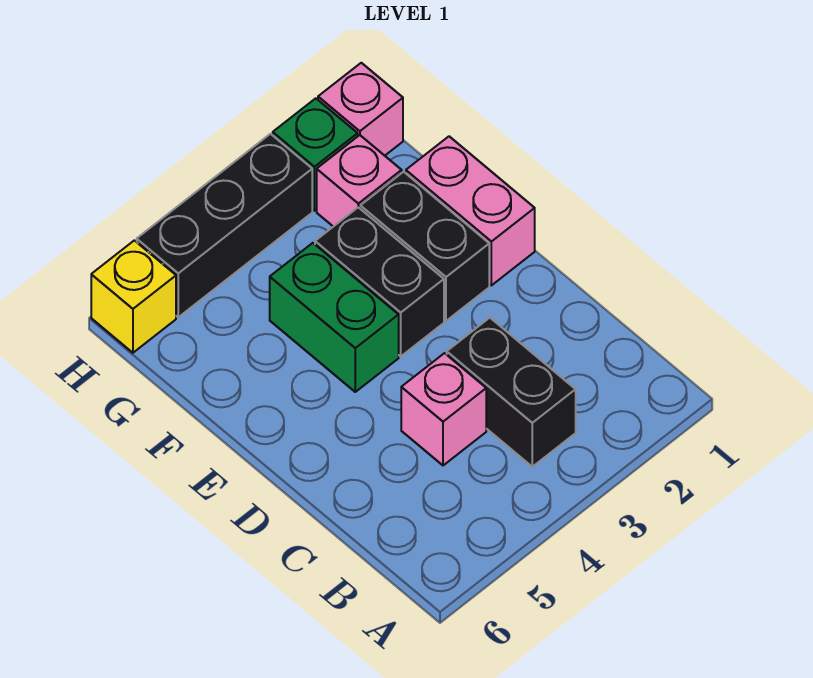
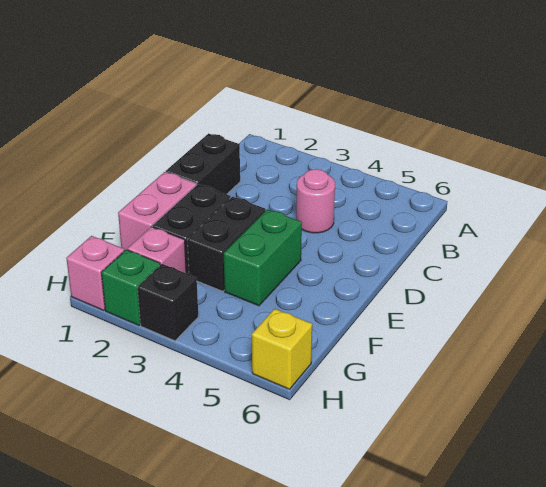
black brick B3:C3 level 1 -> black brick C1:D1 level 1
pink brick C4 level 1 -> pink round brick C4 level 1
black brick H3:H5 level 1 -> black brick H3 level 1

